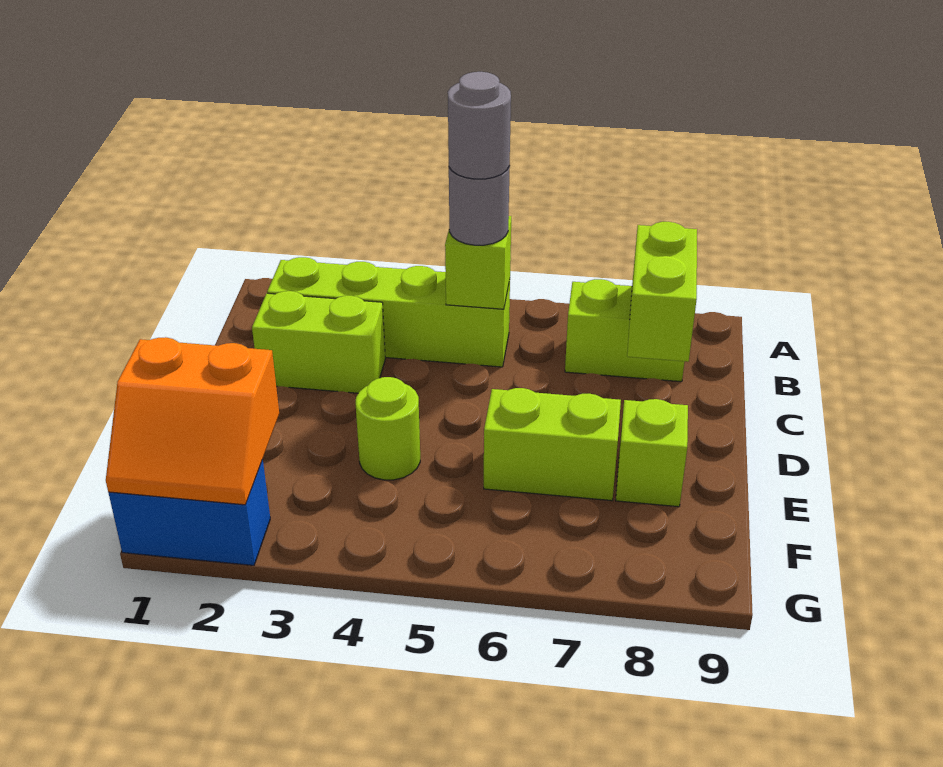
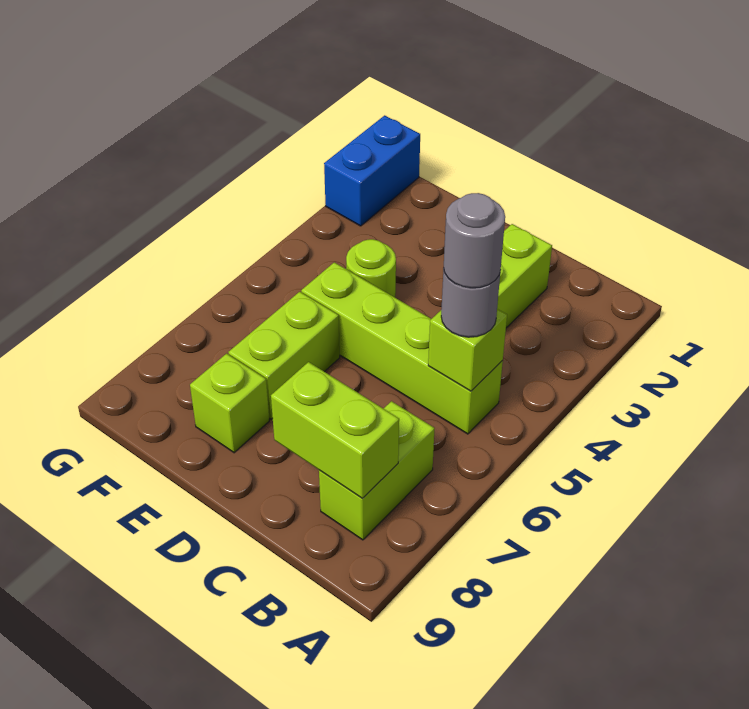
lime brick B2:B5 level 1 -> lime brick B5:E5 level 1
orange slope F1:G2 level 2 top F -> none

